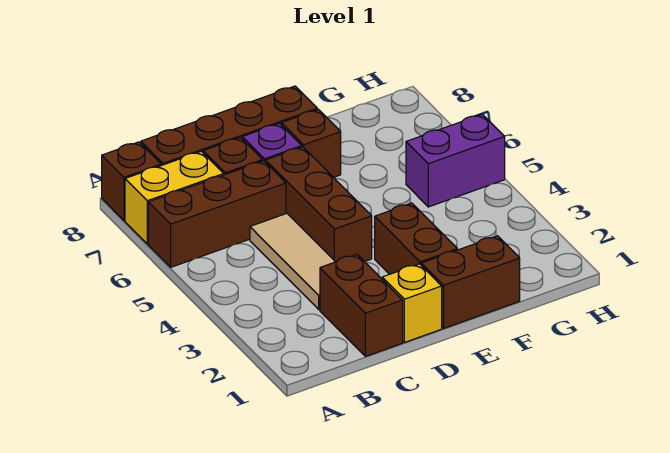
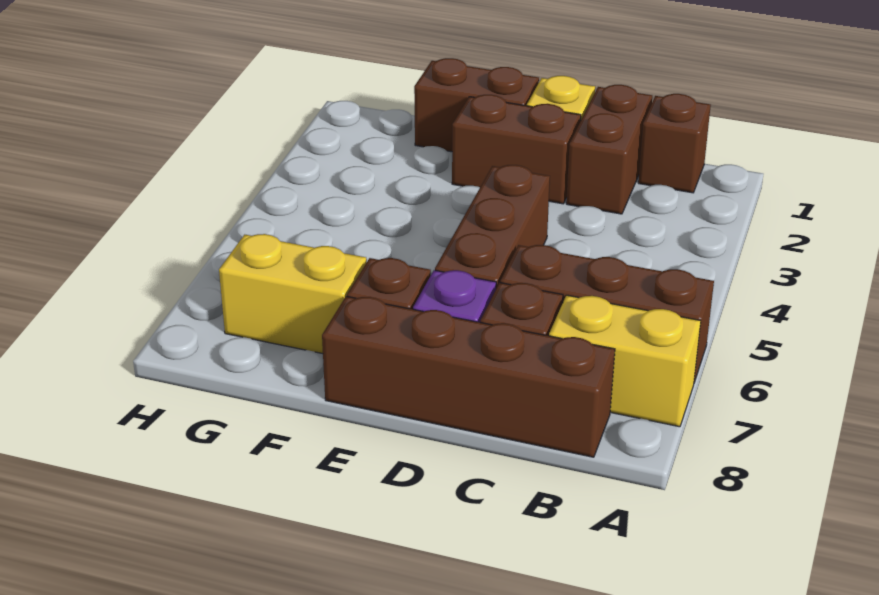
brown brick A8 level 1 -> brown brick B1 level 1
tan tile C3:C5 level 1 -> none
brown brick E2:E3 level 1 -> brown brick D2:E2 level 1
none -> yellow brick F7:G7 level 1
purple brick G5:H5 level 1 -> none

